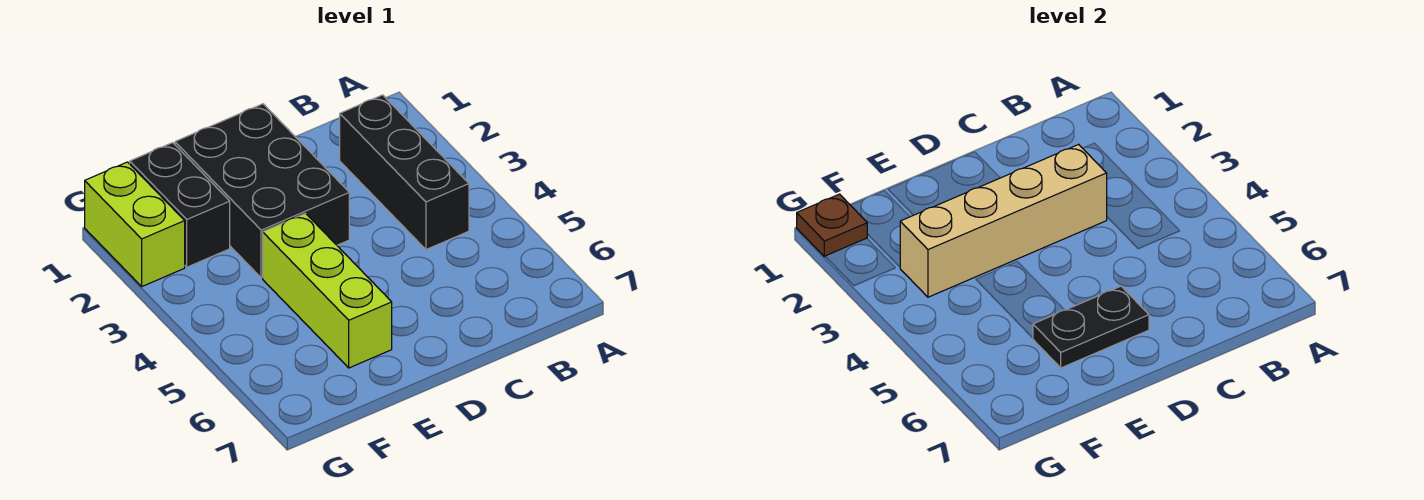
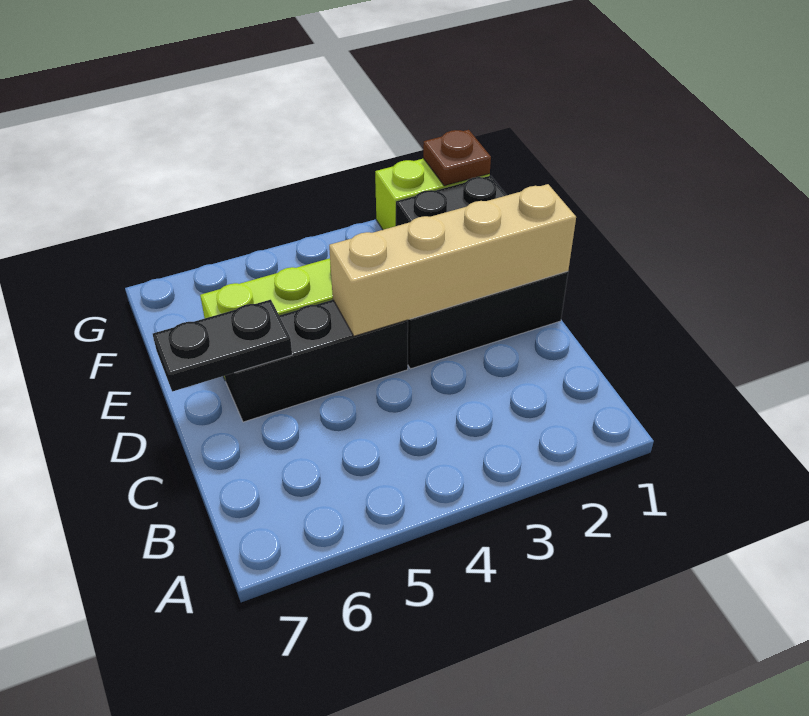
black brick B2:B4 level 1 -> black brick D4:D6 level 1
tan brick C3:F3 level 2 -> tan brick D1:D4 level 2
black plate D6:E6 level 2 -> black plate D6:D7 level 2

